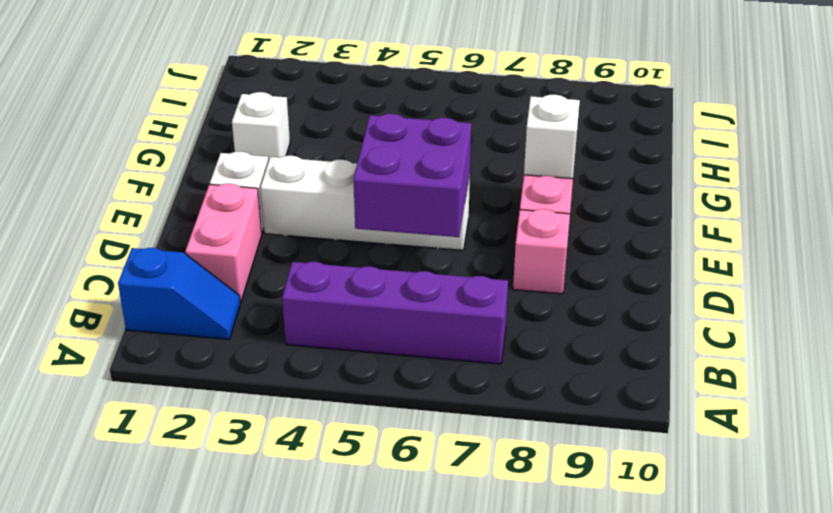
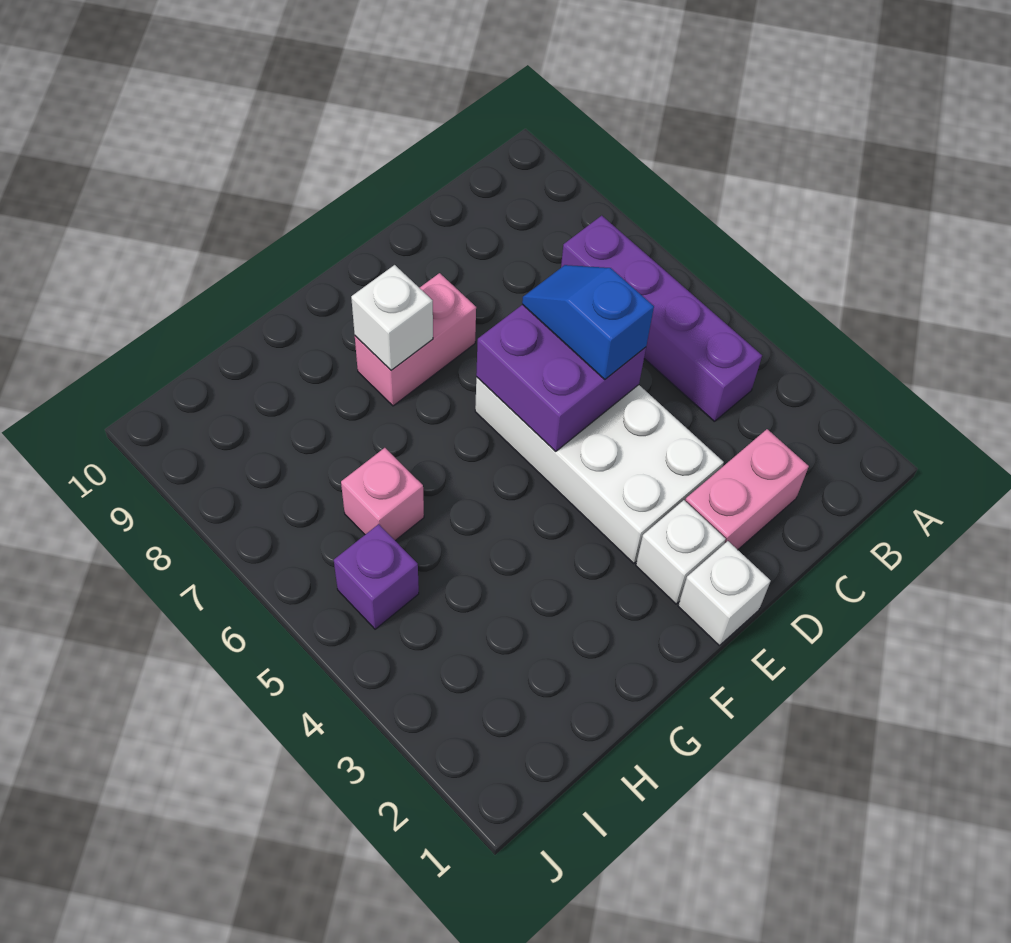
blue slope B1:B2 level 1 top 1 -> blue slope D5:D6 level 3 top 5
pink brick D8 level 1 -> pink brick H6 level 1
white brick E3:E6 level 1 -> white brick D3:E6 level 1
white brick G2 level 1 -> white brick E1 level 1
none -> purple brick I5 level 1

